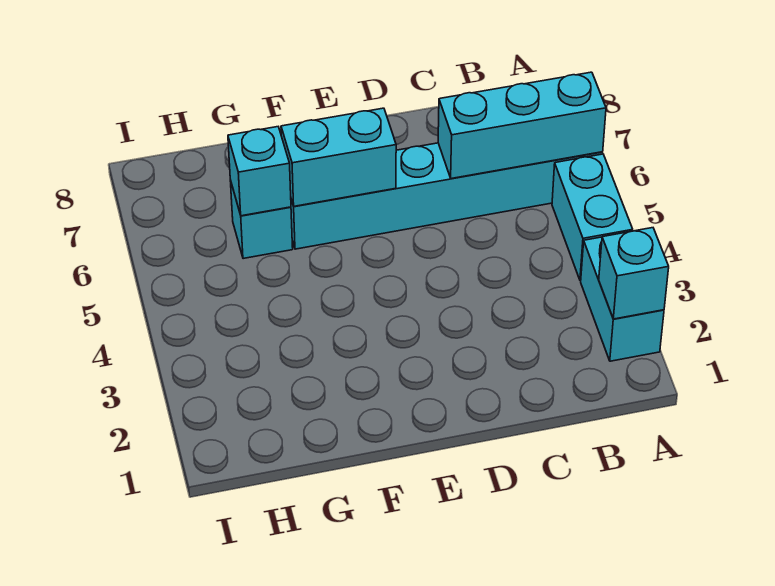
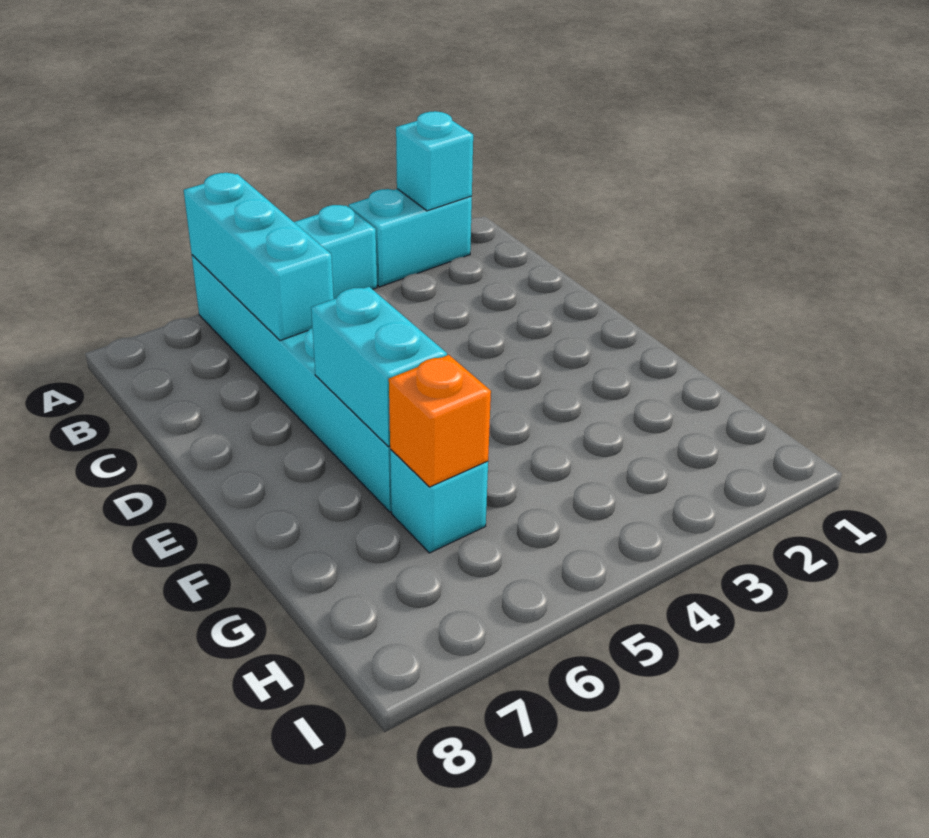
cyan brick G6 level 2 -> orange brick G6 level 2

